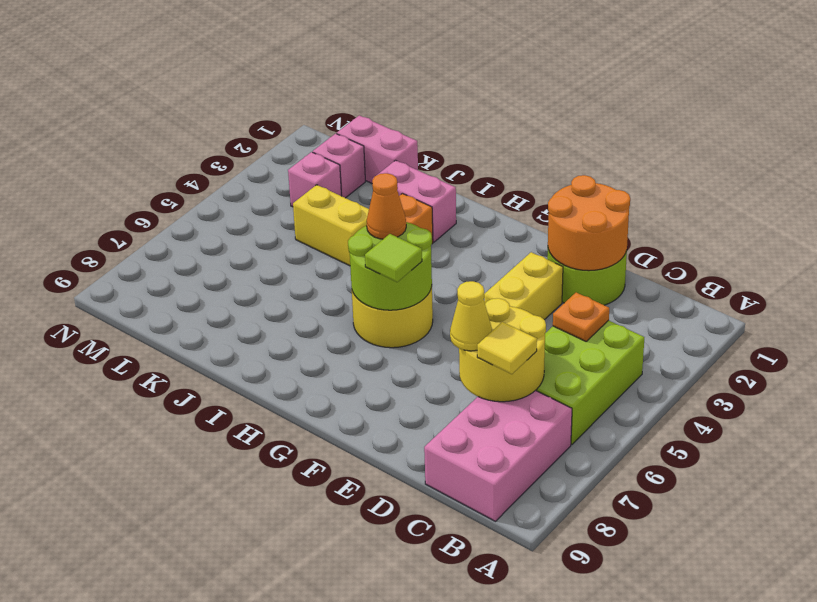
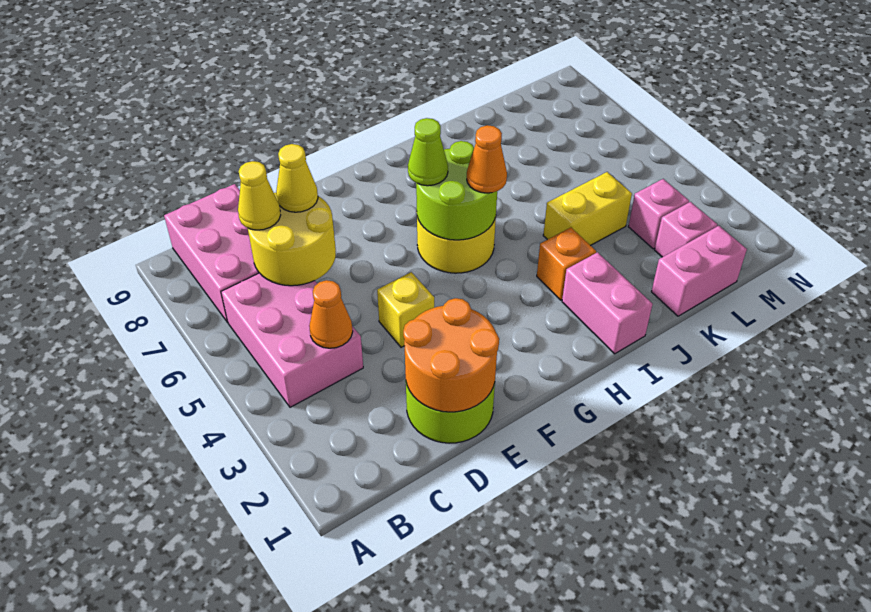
lime brick B4:C6 level 1 -> pink brick B4:C6 level 1
orange plate C4 level 2 -> orange cone C4 level 2
yellow tile C7 level 3 -> yellow cone C7 level 3
yellow brick E3:E4 level 1 -> yellow brick E4 level 1
lime tile G6 level 3 -> lime cone G6 level 3
pink brick I2:J2 level 1 -> pink brick I1:I2 level 1

